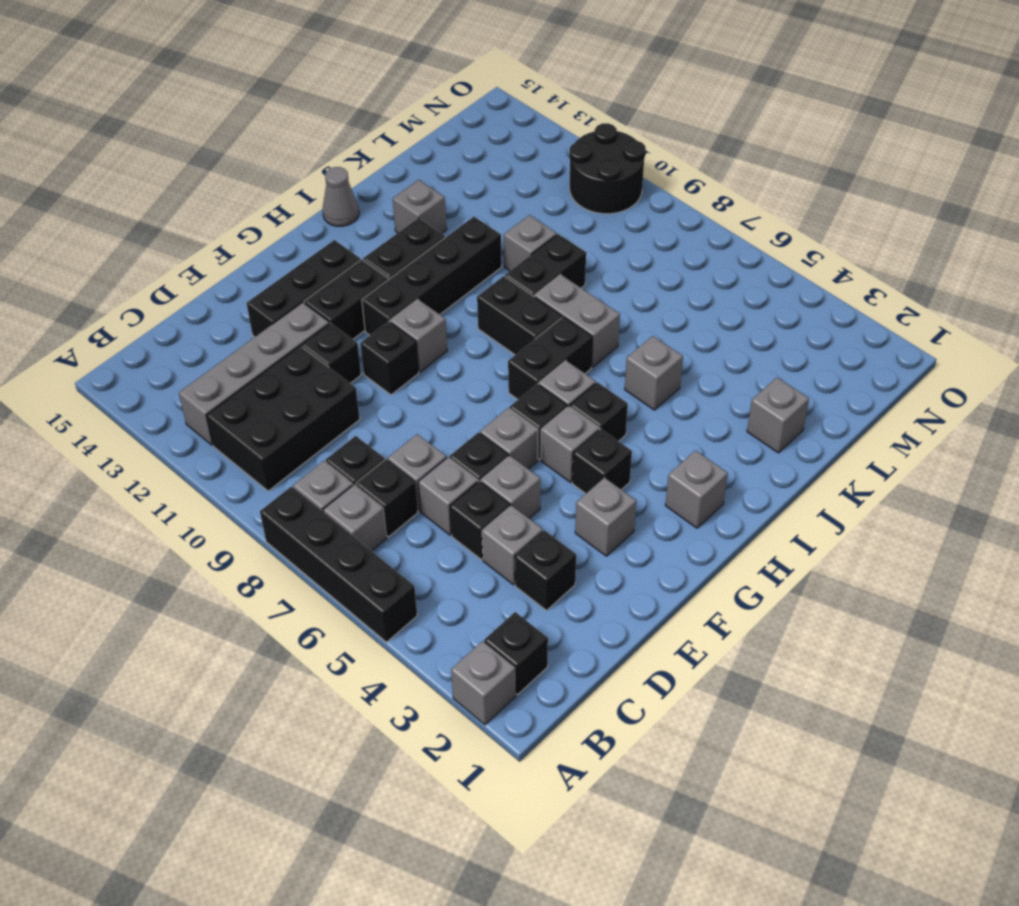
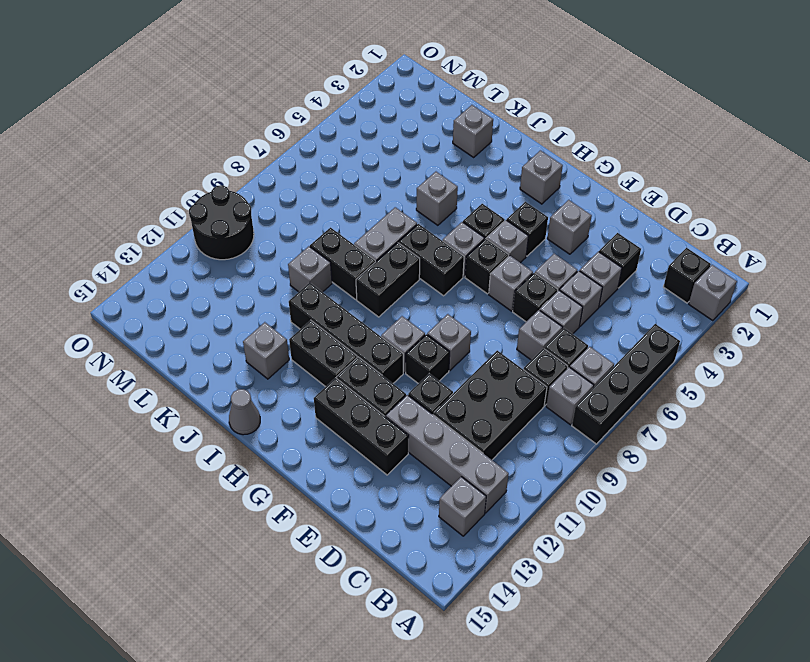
black brick B10:D11 level 1 -> black brick C9:D11 level 1
none -> grey brick B13 level 1
black brick D5 level 1 -> grey brick D5 level 1
none -> grey brick F9 level 1

